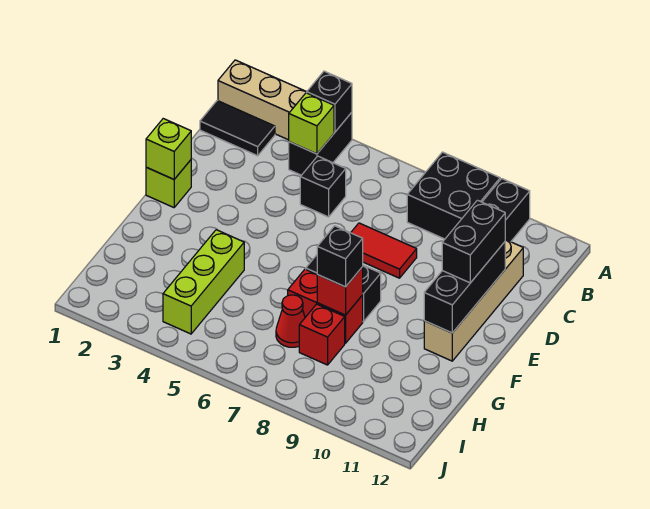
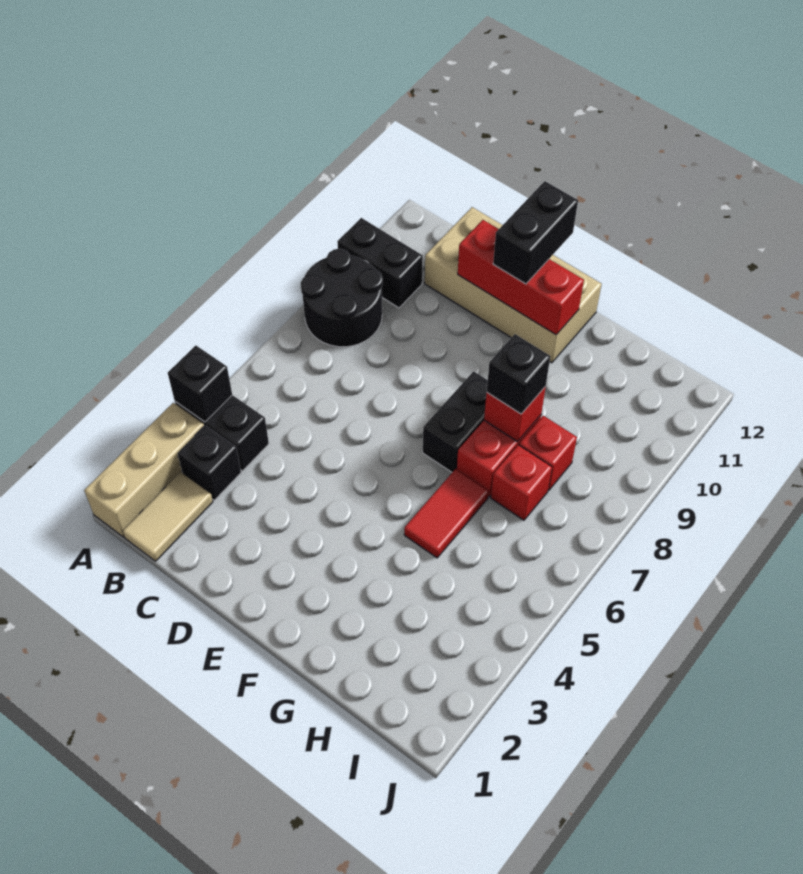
black brick A8:B9 level 1 -> black round brick A8:B9 level 1
black tile B1:B2 level 1 -> tan tile B1:B2 level 1
lime brick B4 level 2 -> none
black brick C5 level 1 -> black brick B3 level 1
tan brick C11:F11 level 1 -> tan brick C11:F12 level 1
red tile D7:D8 level 1 -> red tile G5:G6 level 1
black brick D11:F11 level 2 -> red brick D11:F11 level 2
black brick D11:E11 level 3 -> black brick E11:E12 level 3
lime brick E1 level 1 -> none
lime brick E1 level 2 -> none
lime brick G4:I4 level 1 -> none
red cone H7 level 1 -> red brick H7 level 1

